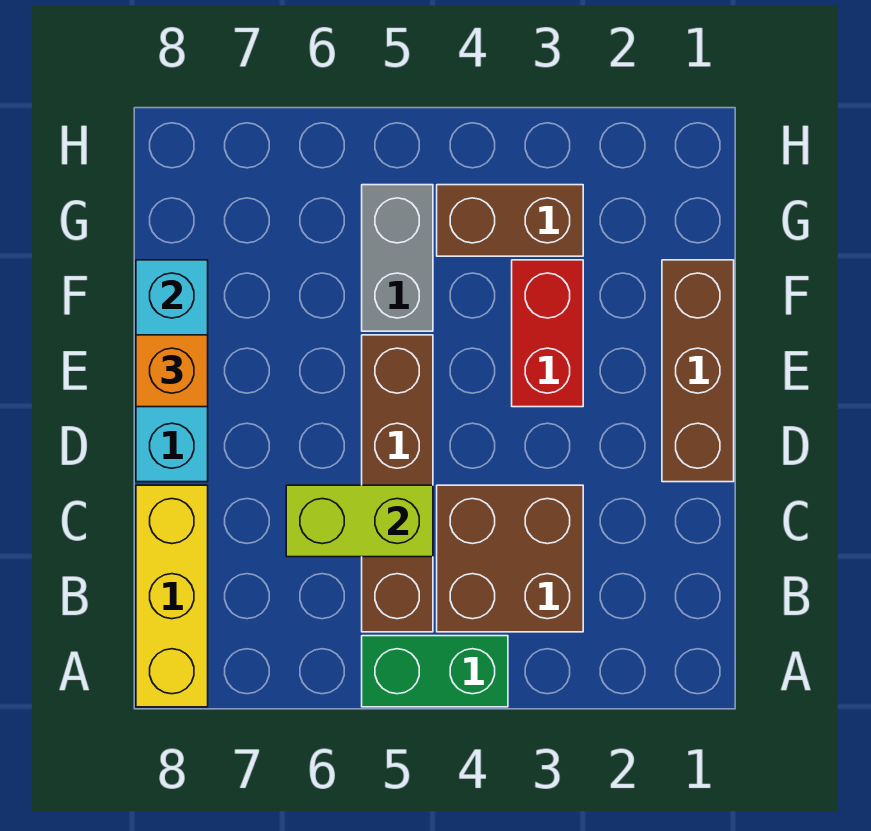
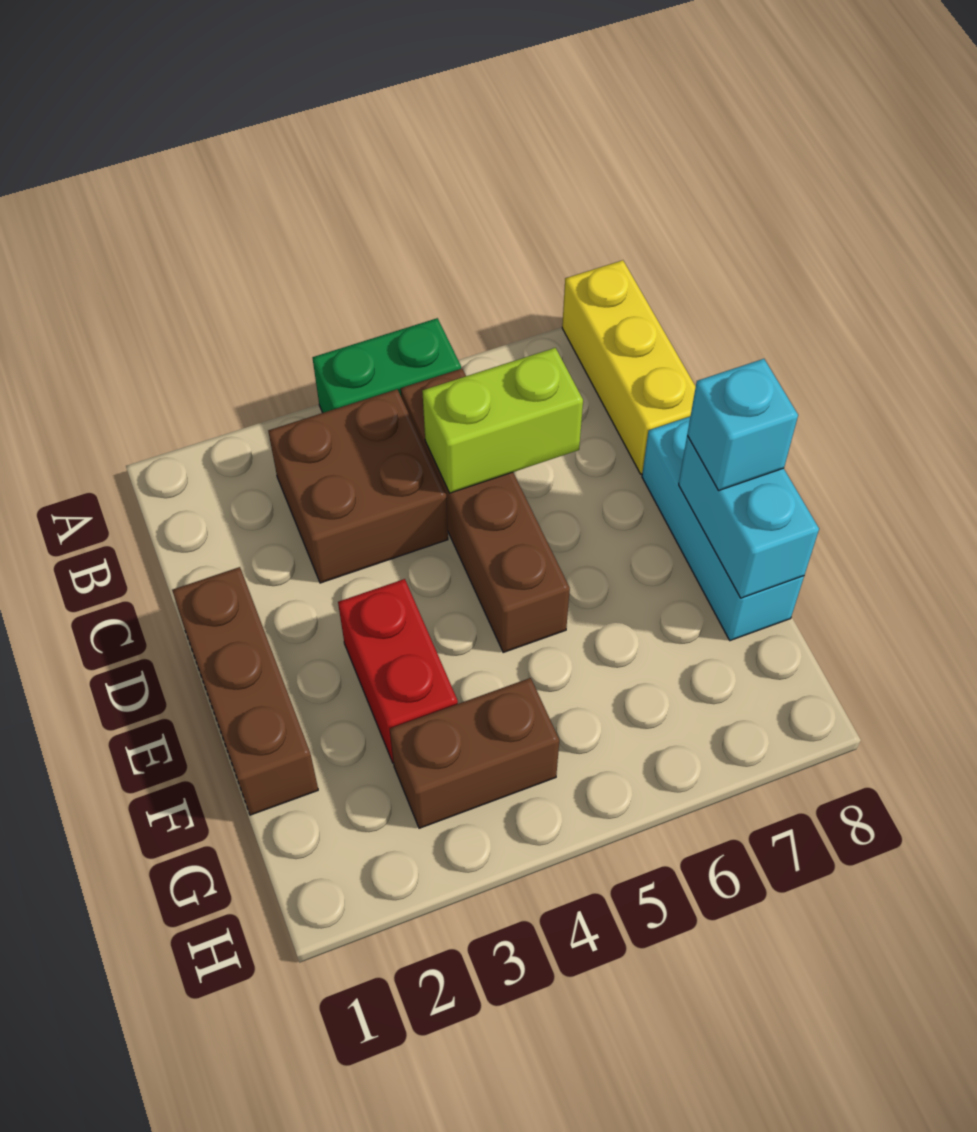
orange brick E8 level 3 -> cyan brick E8 level 3
grey brick F5:G5 level 1 -> none

